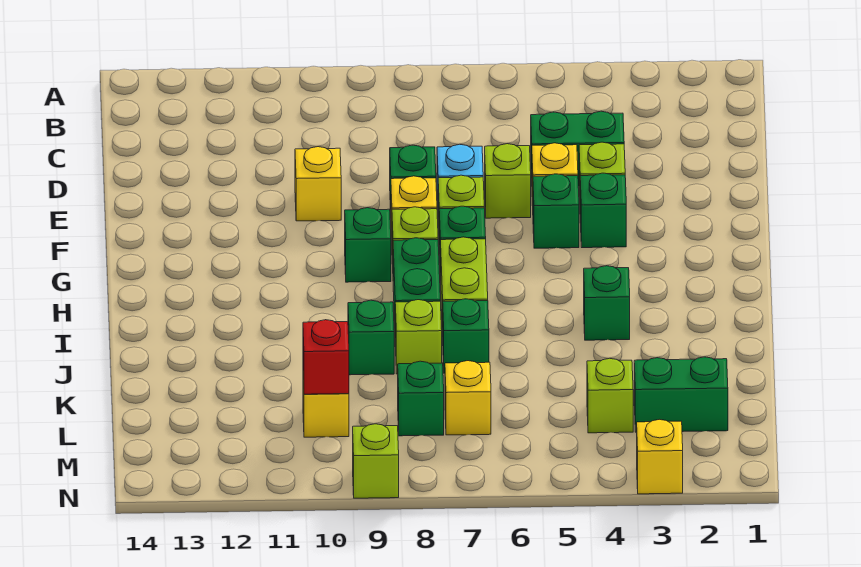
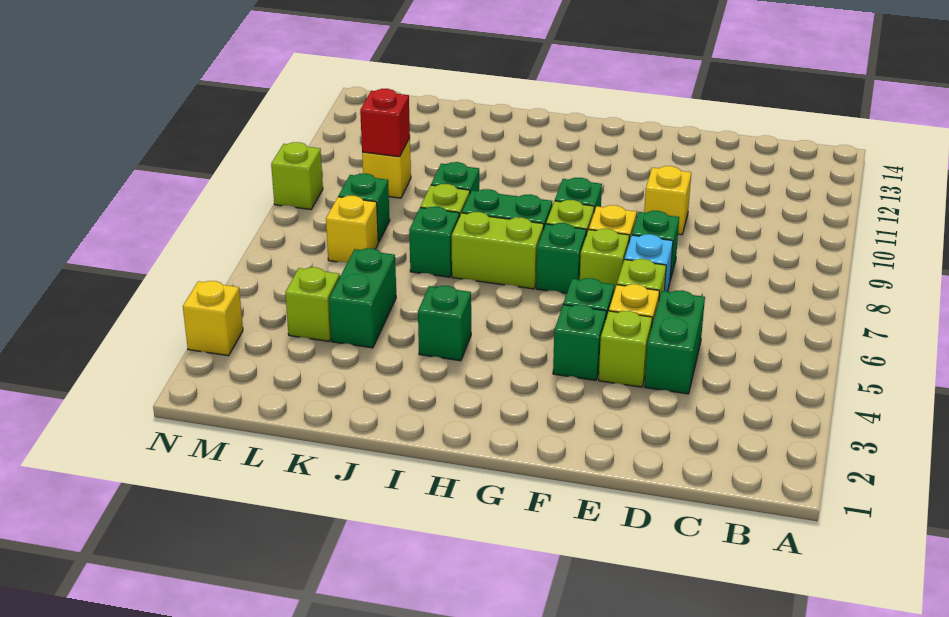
green brick L2:L3 level 1 -> green brick K4:K5 level 1

